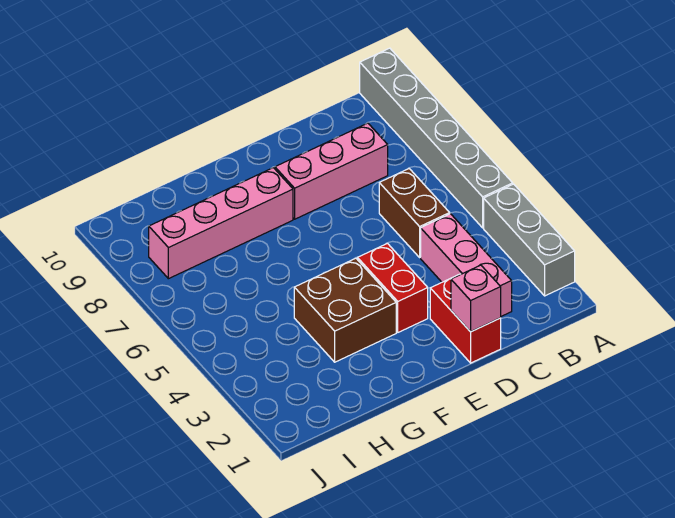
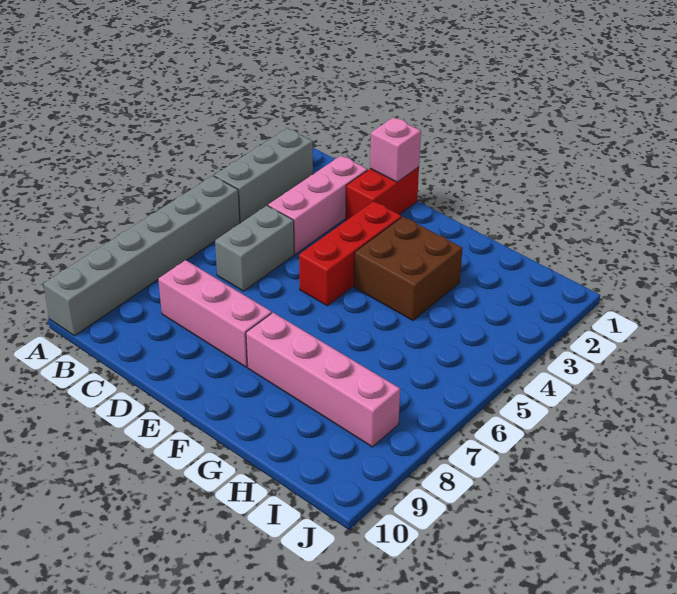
brown brick C5:C6 level 1 -> grey brick C5:C6 level 1
red brick E3:E4 level 1 -> red brick E3:E5 level 1

